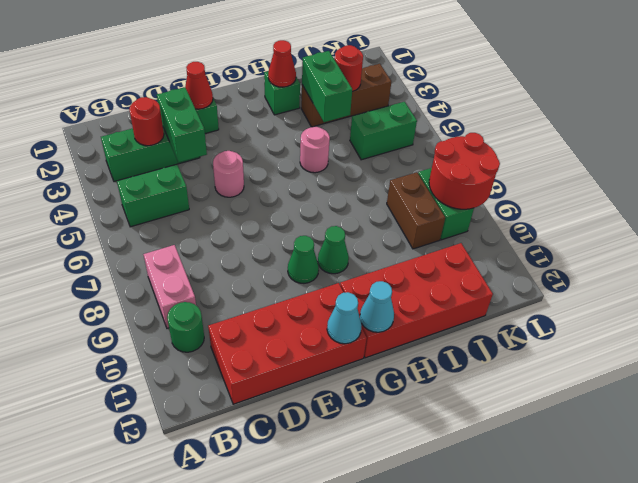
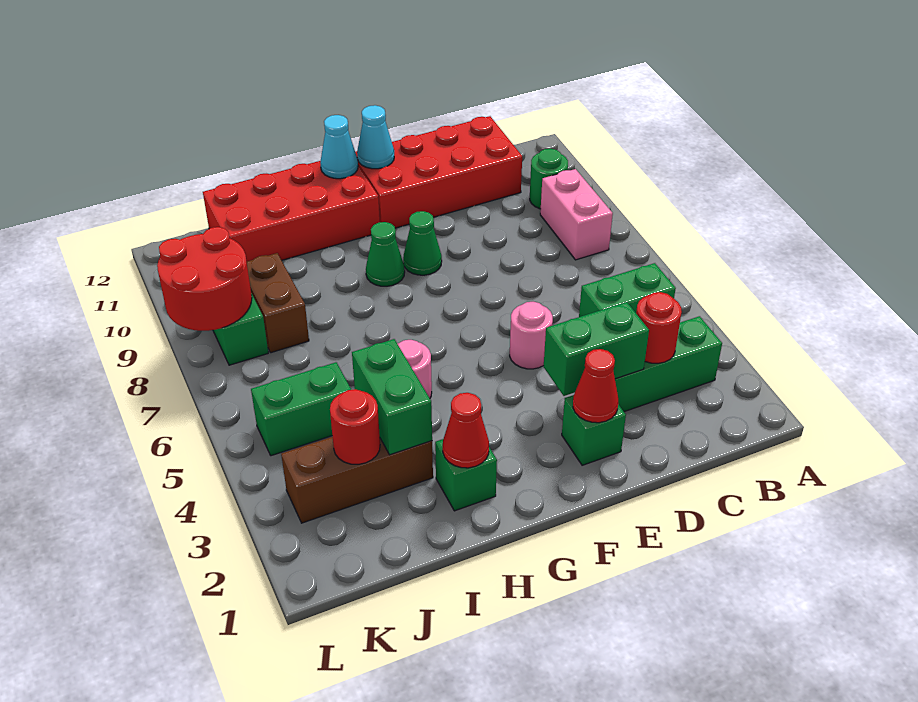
green brick D3:D4 level 2 -> green brick D3:E3 level 2

